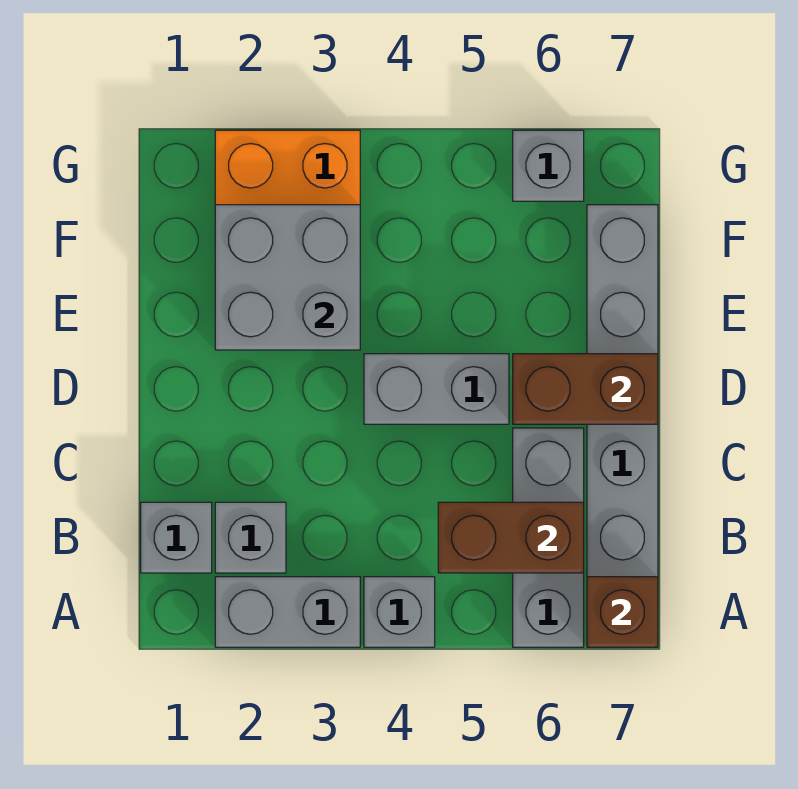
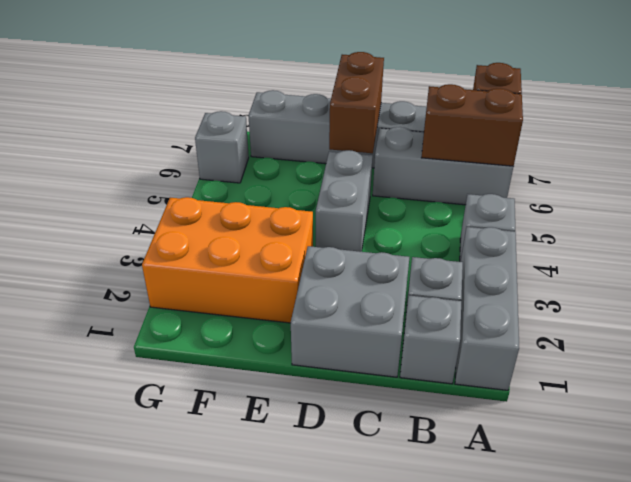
grey brick A2:A3 level 1 -> grey brick A1:A3 level 1
brown brick B5:B6 level 2 -> brown brick A6:B6 level 2
grey brick E2:F3 level 2 -> grey brick C1:D2 level 1

